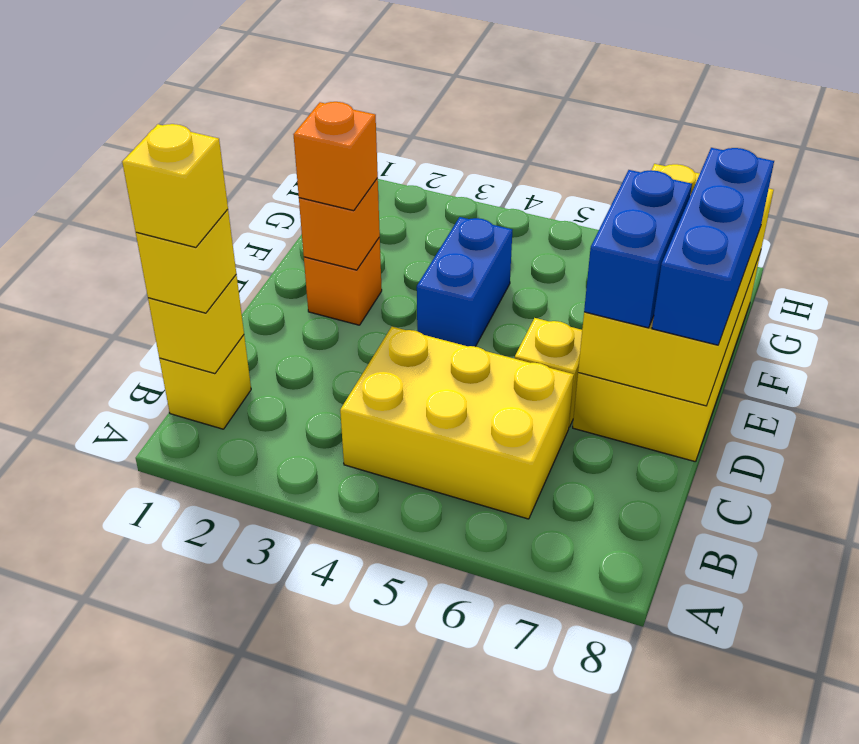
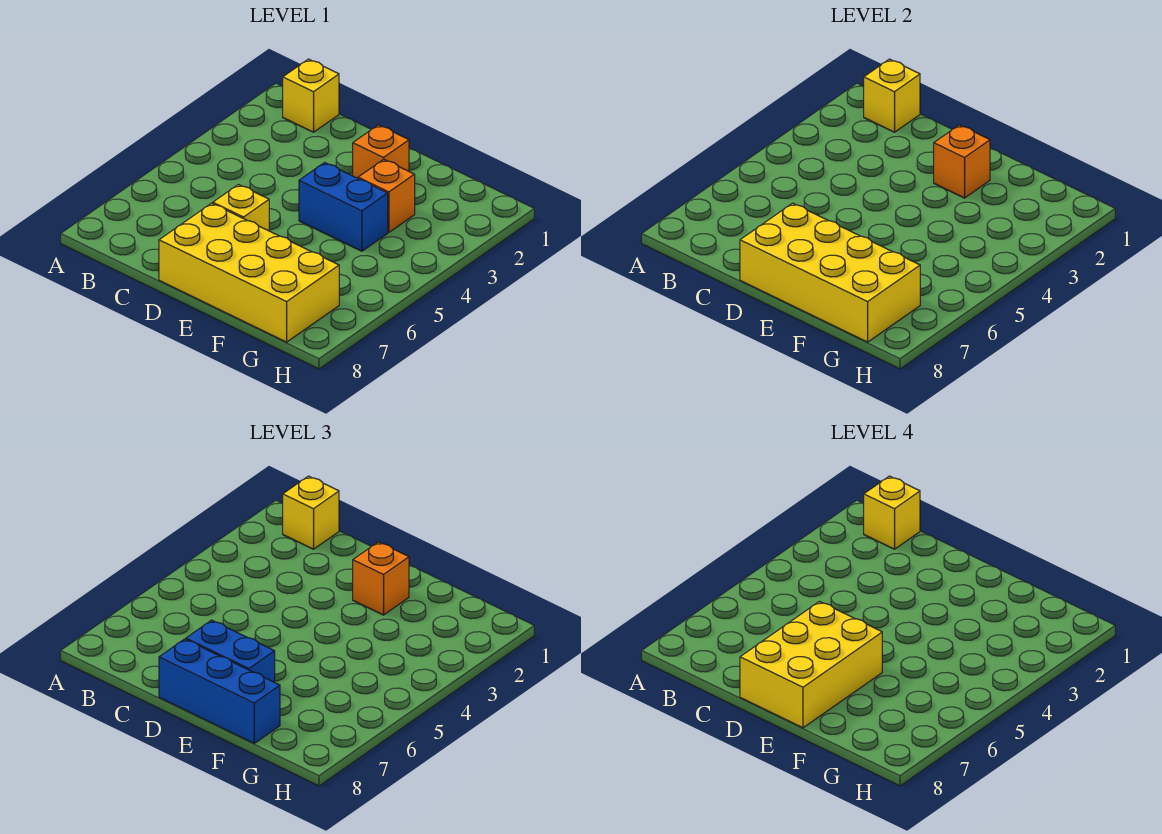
yellow brick B4:C6 level 1 -> yellow brick D6:E8 level 4
none -> orange brick F3 level 1

